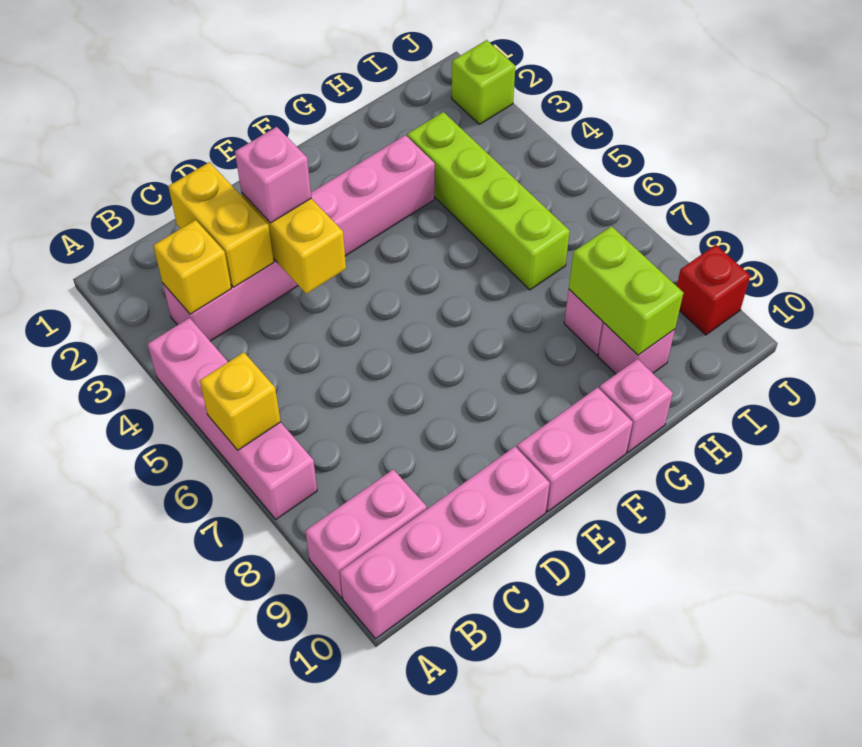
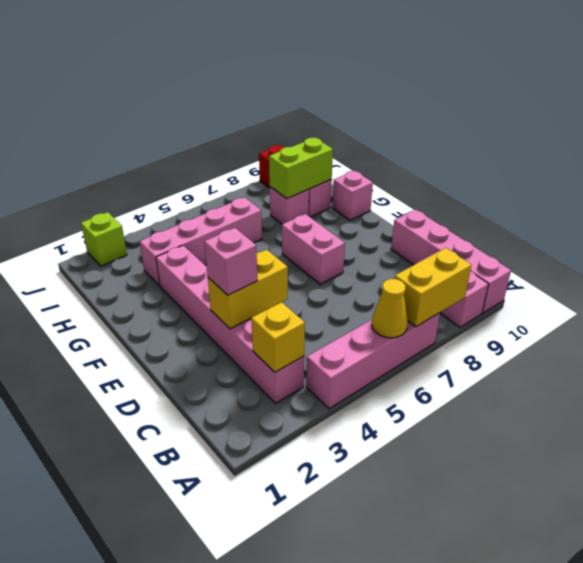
yellow brick A6 level 2 -> yellow cone A6 level 2
yellow brick C2:C3 level 2 -> yellow brick A7:A8 level 2
pink brick E10:F10 level 1 -> pink brick E7:F7 level 1
lime brick H3:H6 level 1 -> pink brick H3:H6 level 1

